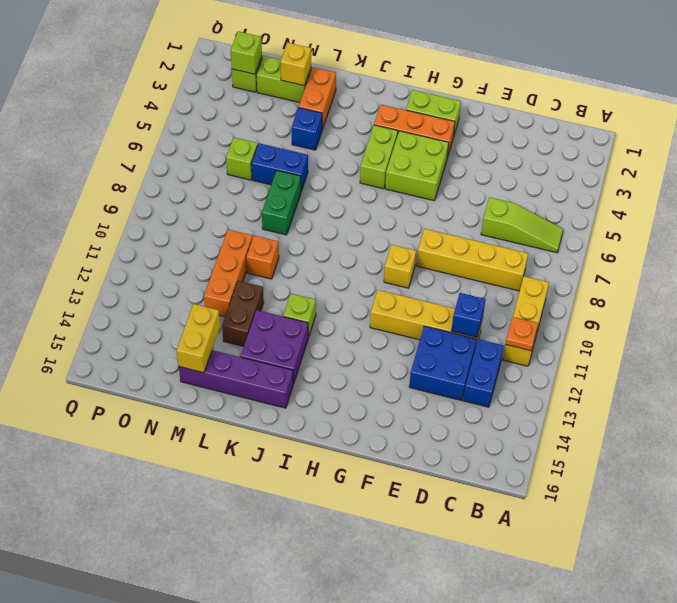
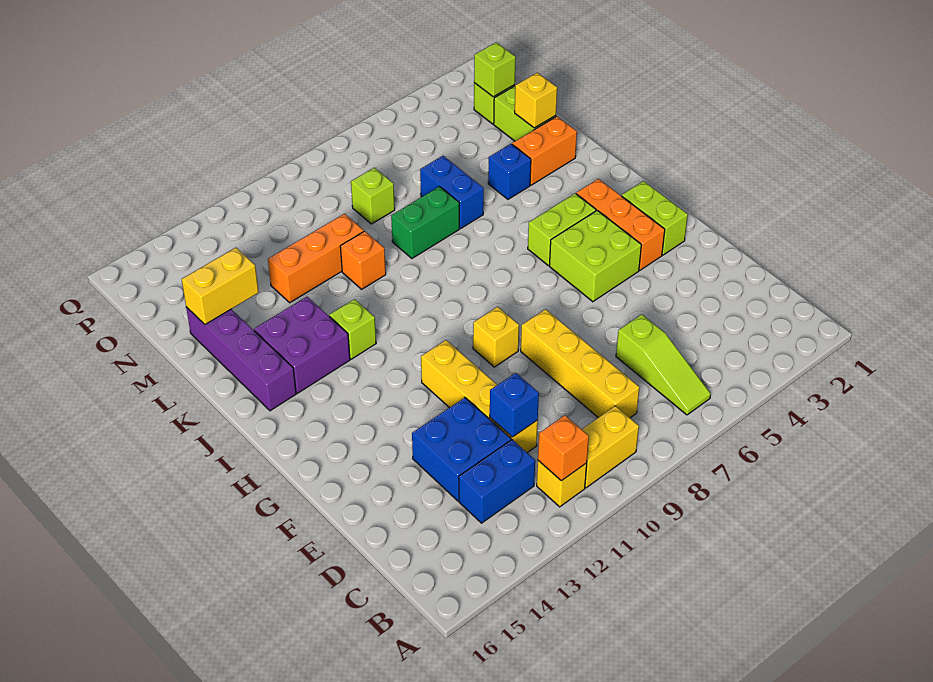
orange plate B11 level 2 -> orange brick B11 level 2
brown brick L12:L13 level 1 -> none
lime brick N6 level 1 -> lime brick N8 level 1

